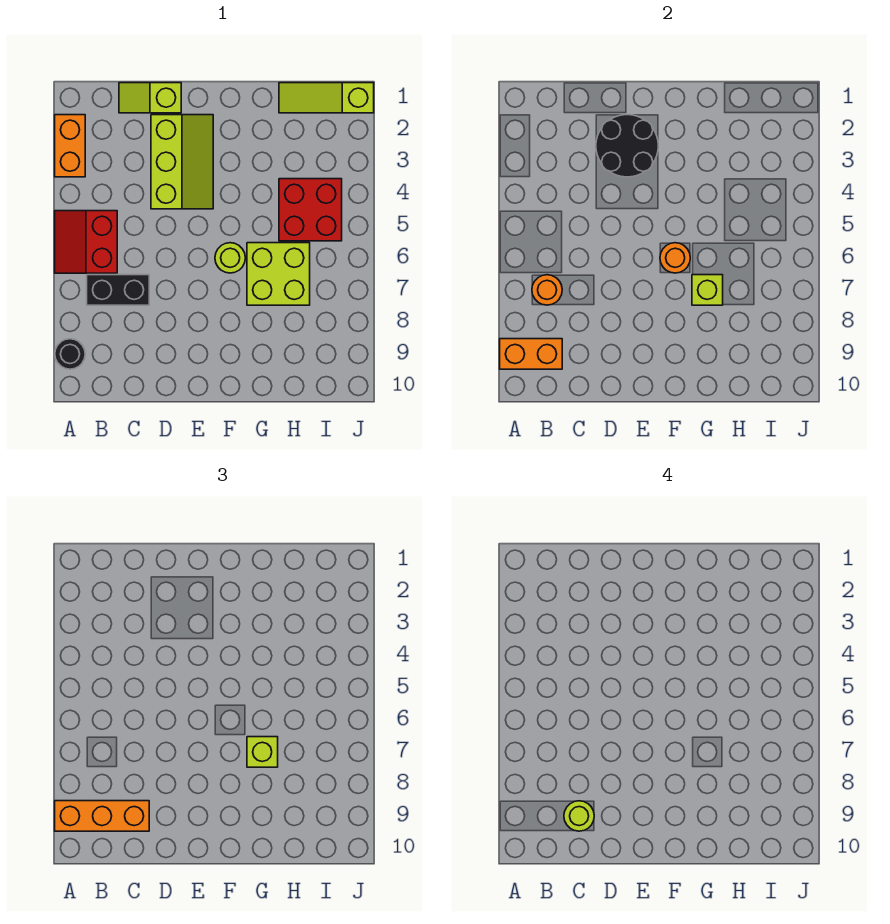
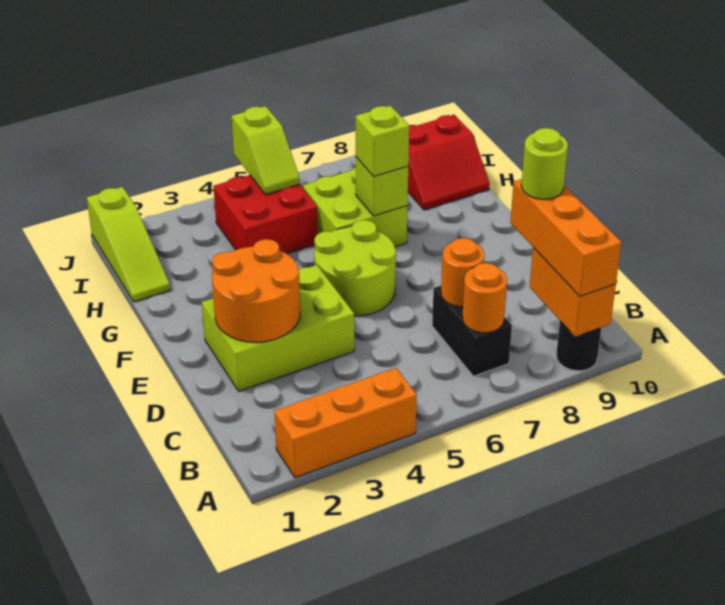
orange brick A2:A3 level 1 -> orange brick A2:A4 level 1
red slope A5:B6 level 1 top B -> red slope H9:I10 level 1 top I
lime slope C1:D1 level 1 top D -> lime slope I5:J5 level 2 top J
lime slope D2:E4 level 1 top D -> lime brick D2:E4 level 1
black round brick D2:E3 level 2 -> orange round brick D2:E3 level 2
lime round brick F6 level 1 -> lime round brick E5:F6 level 1
orange round brick F6 level 2 -> orange round brick C7 level 2

